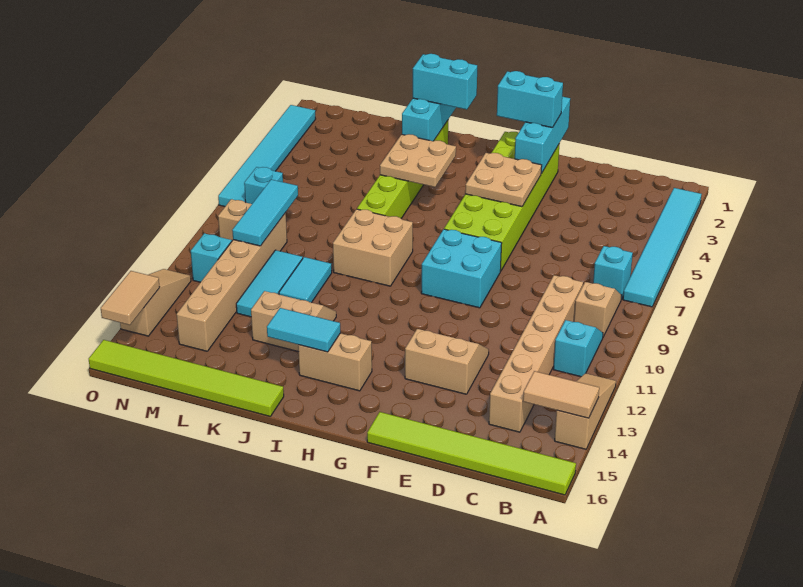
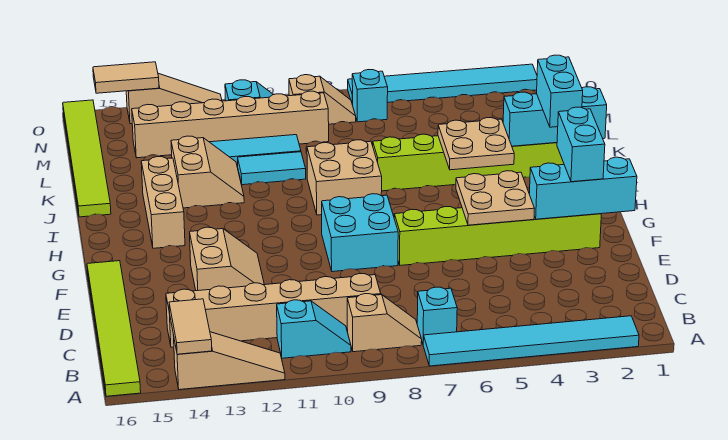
lime brick F2:G7 level 1 -> lime brick F2:F7 level 1
tan brick H14:I14 level 1 -> tan brick H14:J14 level 1
cyan tile I14:J14 level 2 -> none
cyan tile M8:M10 level 2 -> none

